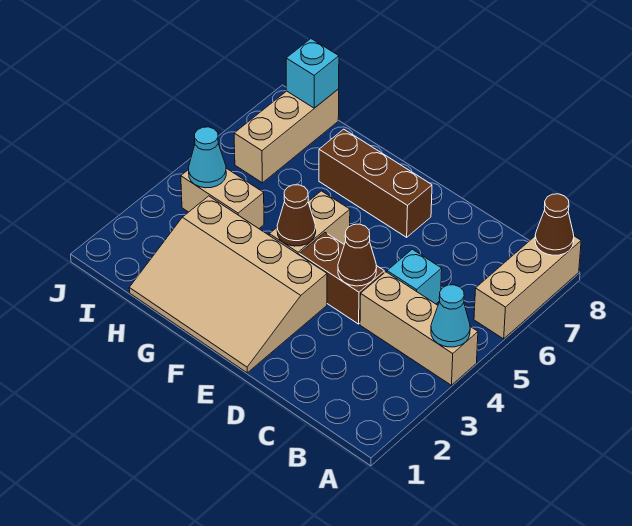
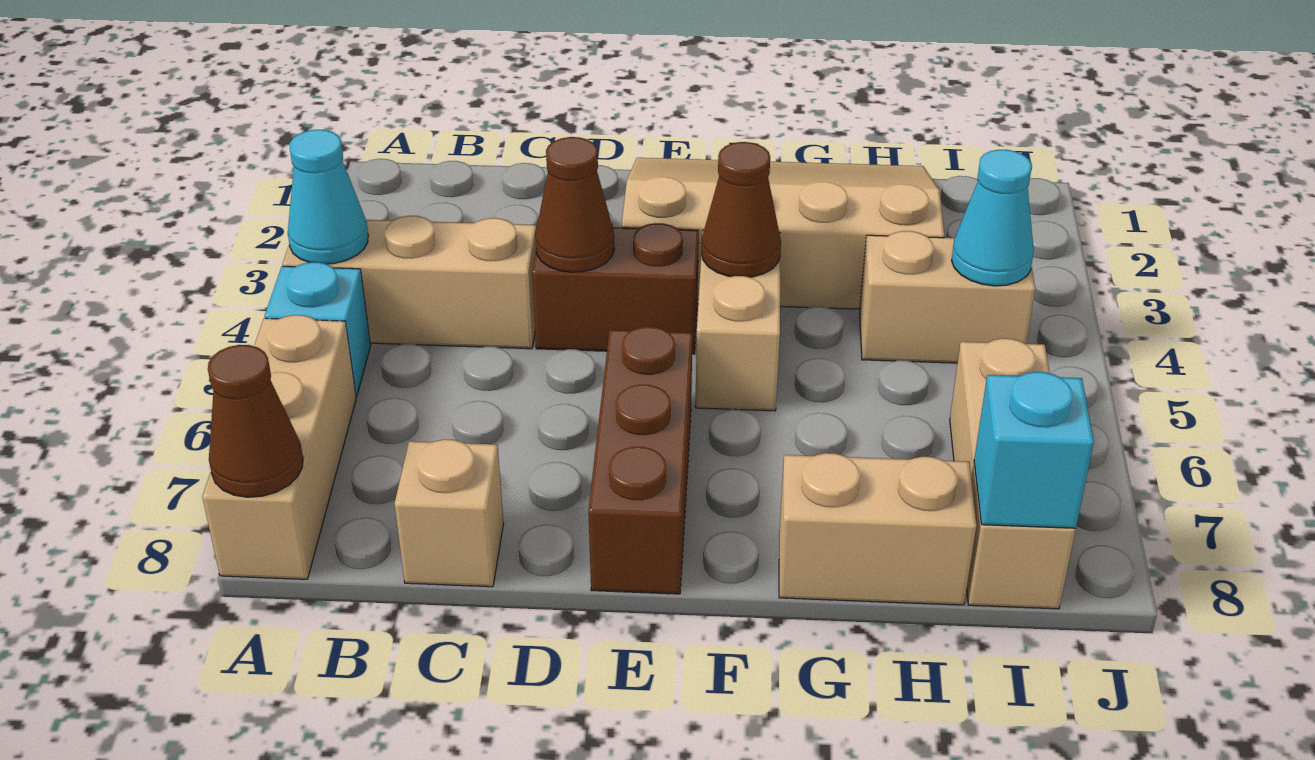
cyan brick C5 level 1 -> cyan brick A5 level 1
none -> tan brick C8 level 1
brown brick E7:G7 level 1 -> brown brick E6:E8 level 1
none -> tan brick G8:H8 level 1

